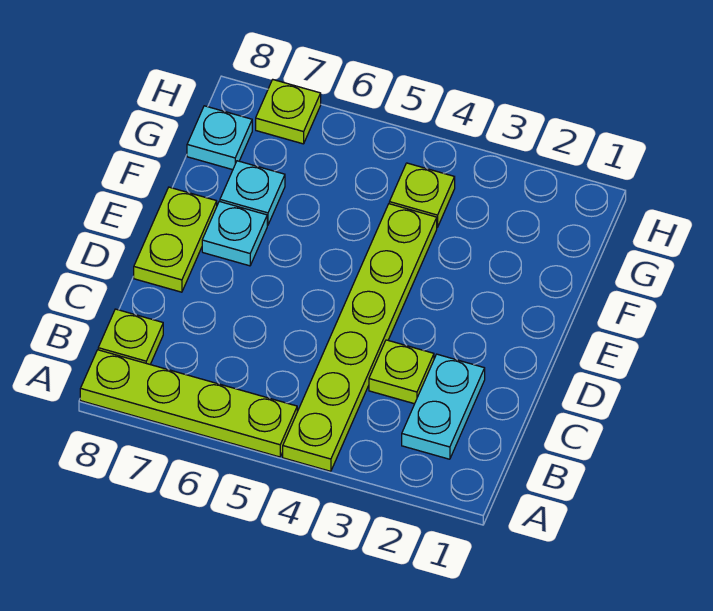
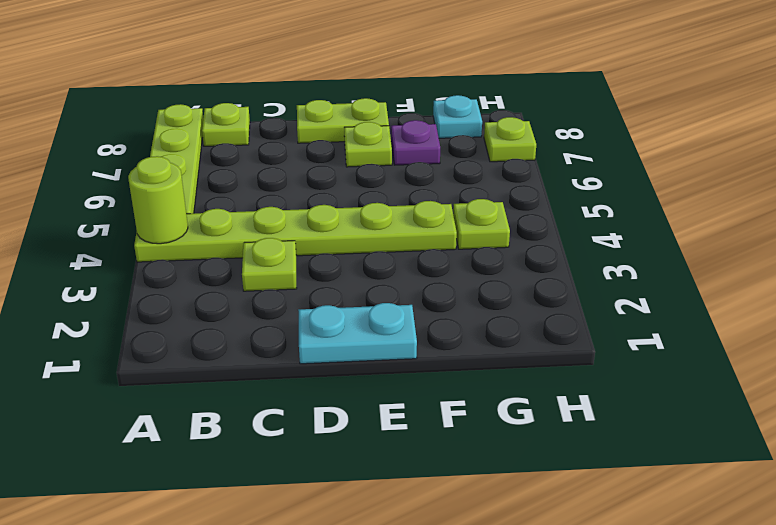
none -> lime round brick A4 level 2
cyan plate B2:C2 level 1 -> cyan plate D1:E1 level 1
cyan plate E7 level 1 -> lime plate E7 level 1
cyan plate F7 level 1 -> purple plate F7 level 1

